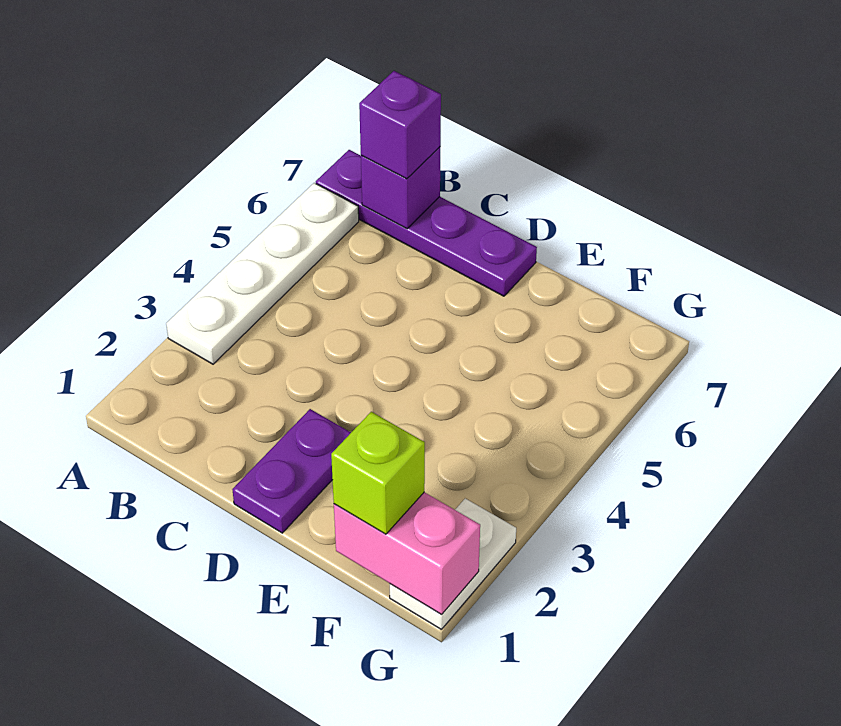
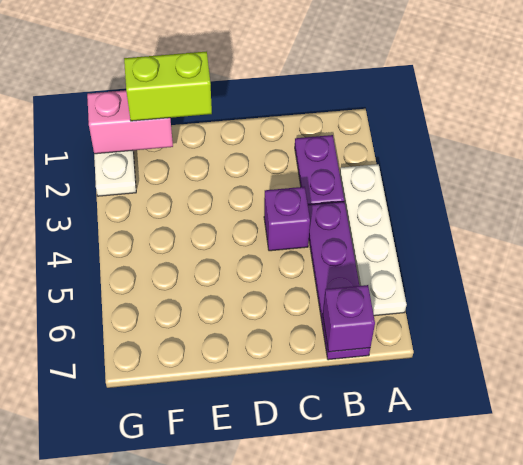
purple plate A7:D7 level 1 -> purple plate B4:B7 level 1
purple brick B7 level 3 -> purple brick C4 level 1
purple plate D1:D2 level 1 -> purple plate B2:B3 level 1
lime brick F1 level 3 -> lime brick E1:F1 level 3

